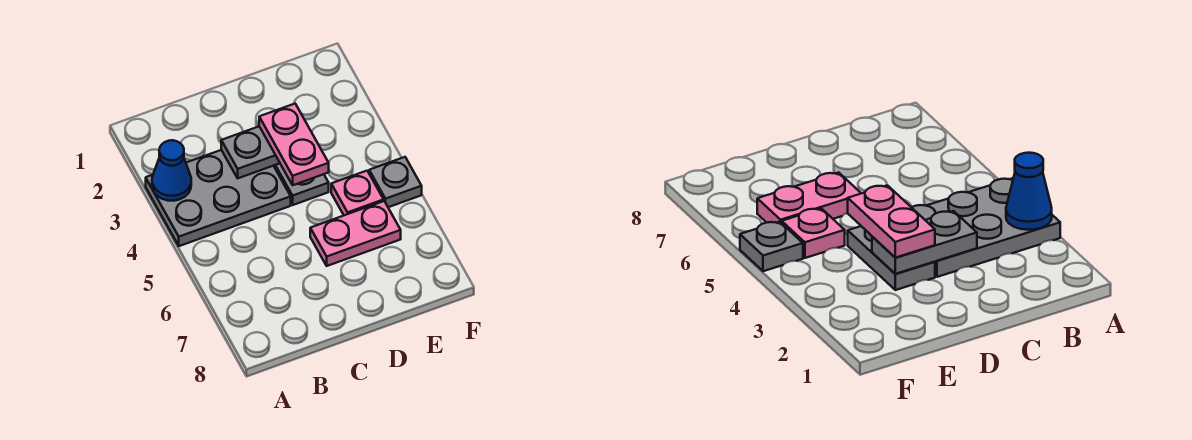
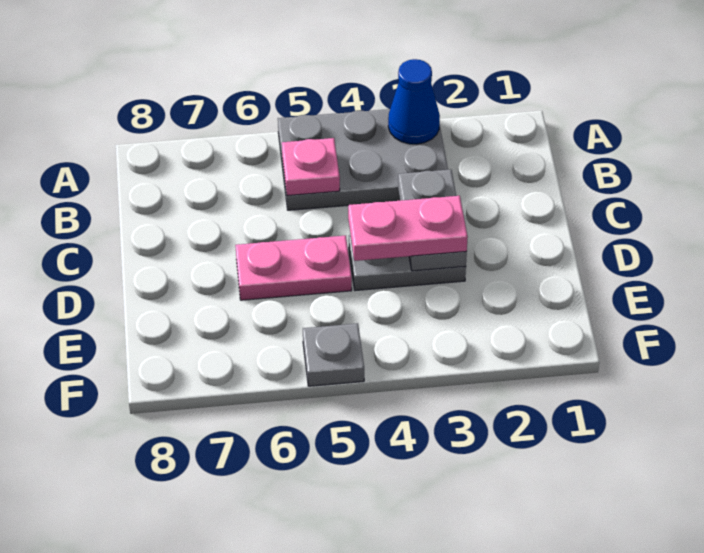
grey plate A3:C4 level 1 -> grey plate A3:B5 level 1
pink plate D6:E6 level 1 -> pink plate D5:D6 level 1
pink plate E5 level 1 -> pink plate B5 level 2

